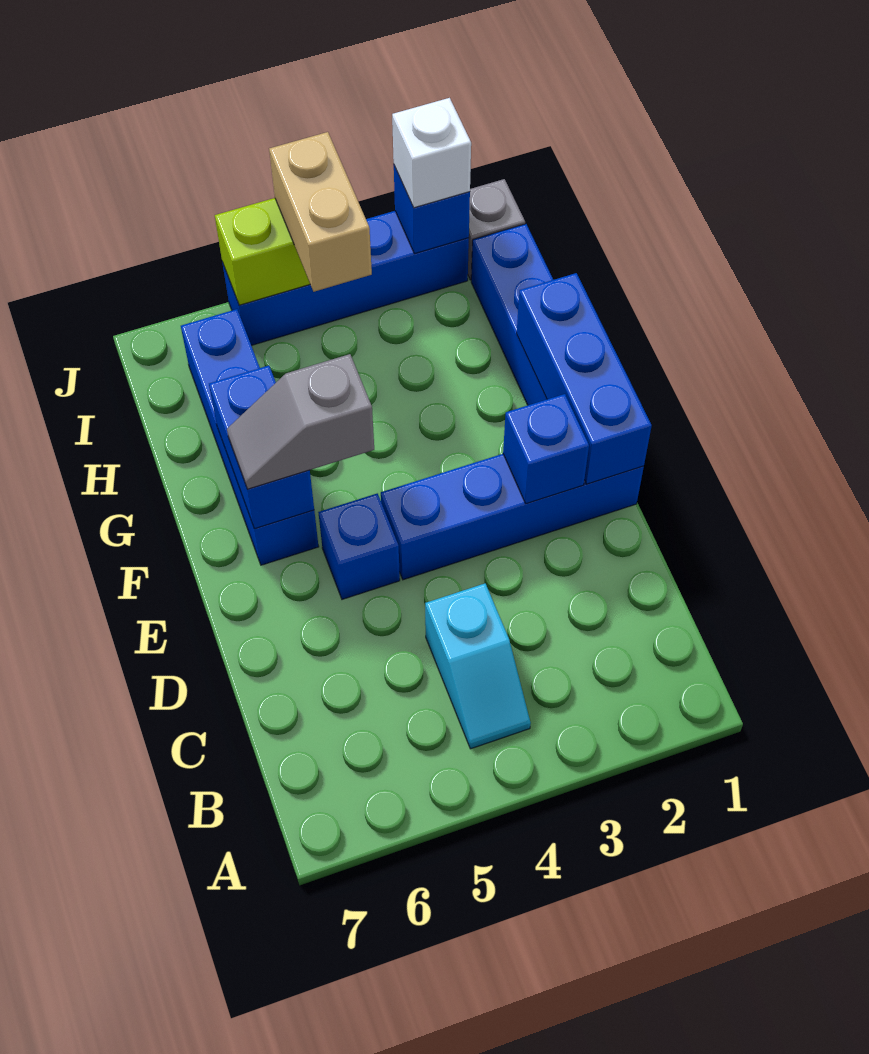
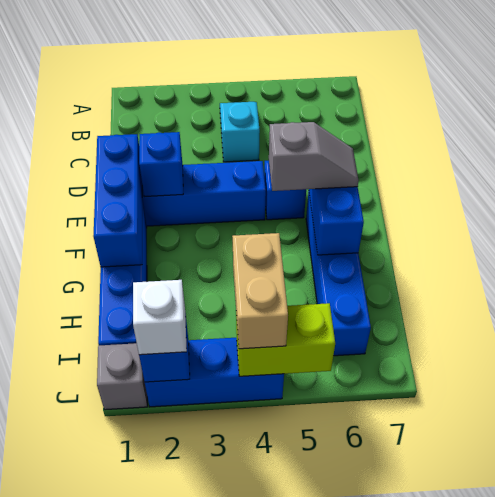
blue brick J2:J5 level 1 -> blue brick J2:J4 level 1

